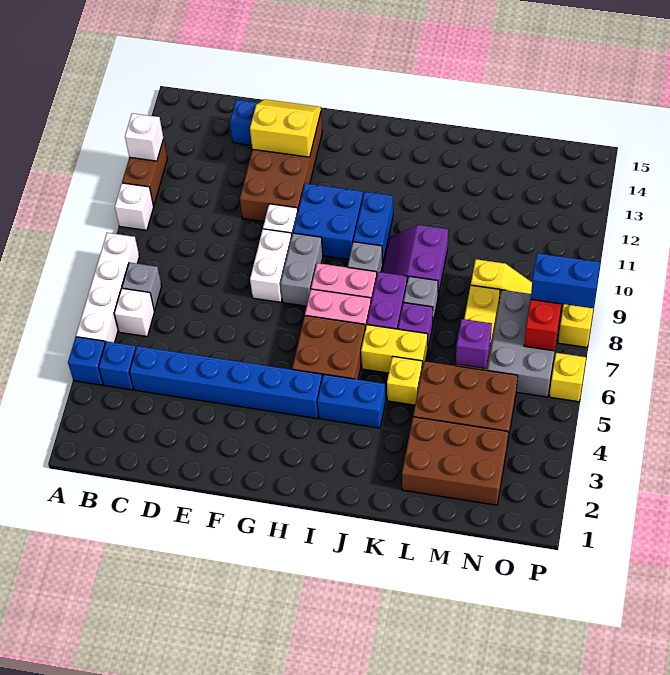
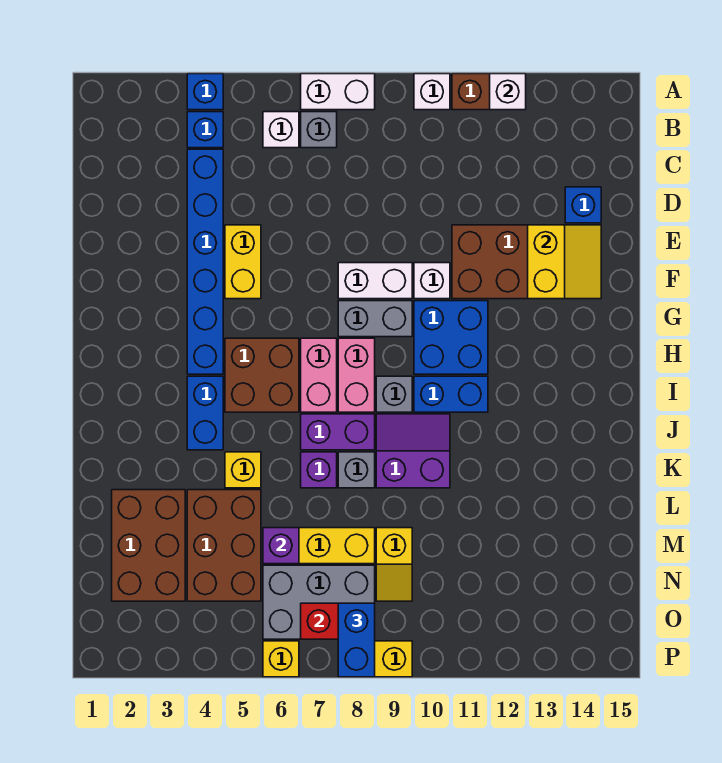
white brick A5:A8 level 1 -> white brick A7:A8 level 1
yellow brick J6:K6 level 1 -> yellow brick E5:F5 level 1

